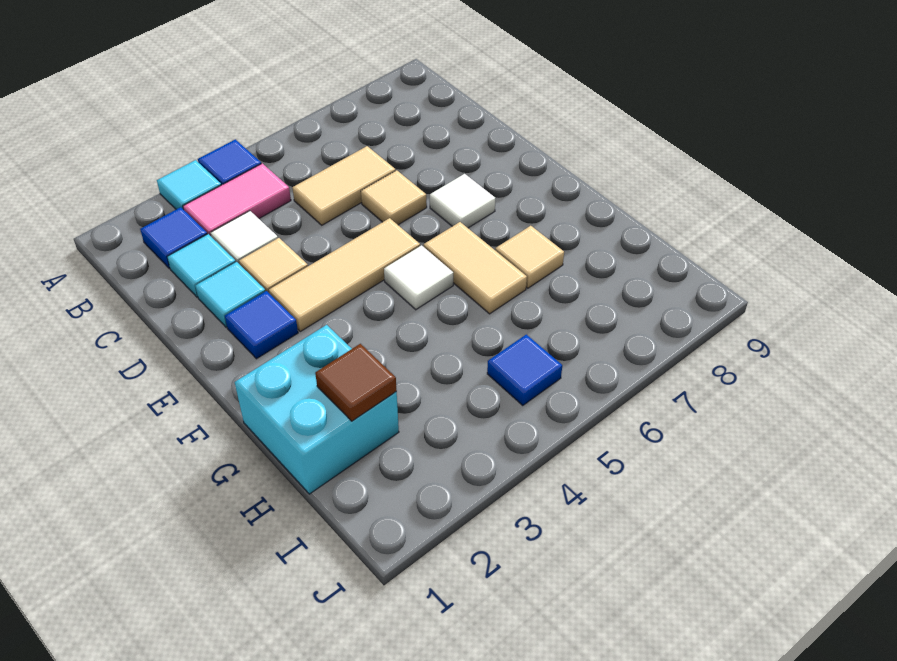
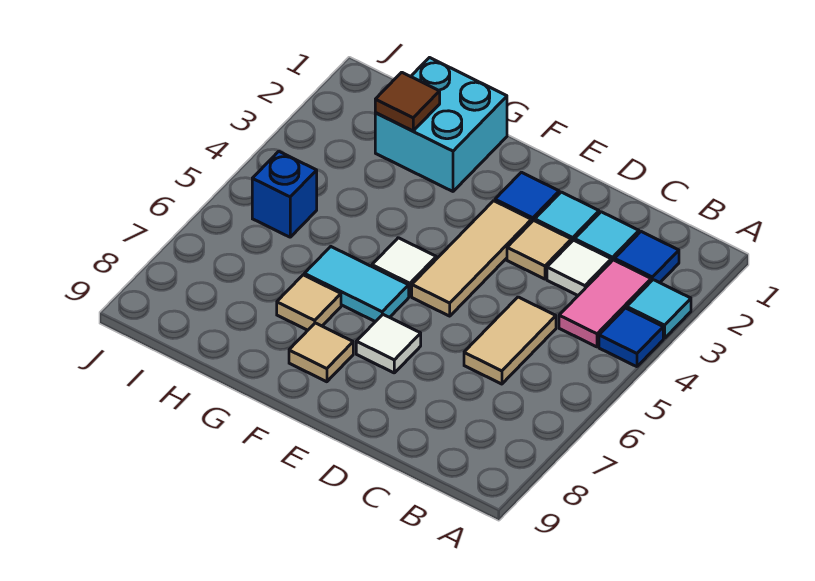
tan tile D6 level 1 -> tan tile F8 level 1
tan tile F6:G6 level 1 -> cyan tile F6:G6 level 1
blue tile I5 level 1 -> blue brick I5 level 1

